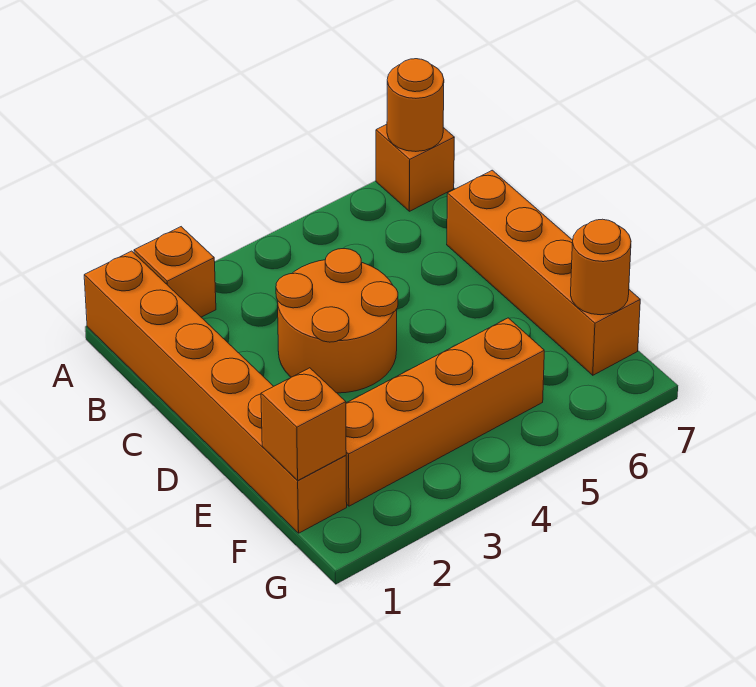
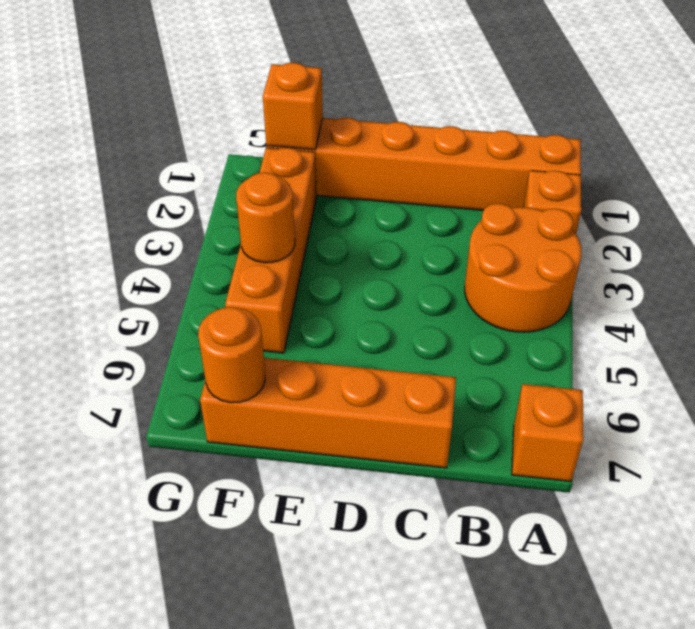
orange round brick A7 level 2 -> orange round brick F4 level 2
orange round brick C3:D4 level 1 -> orange round brick A3:B4 level 1

